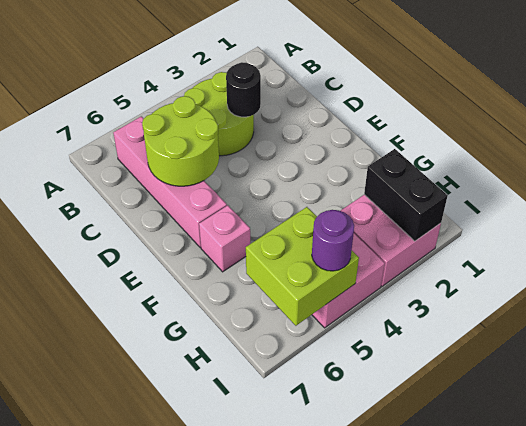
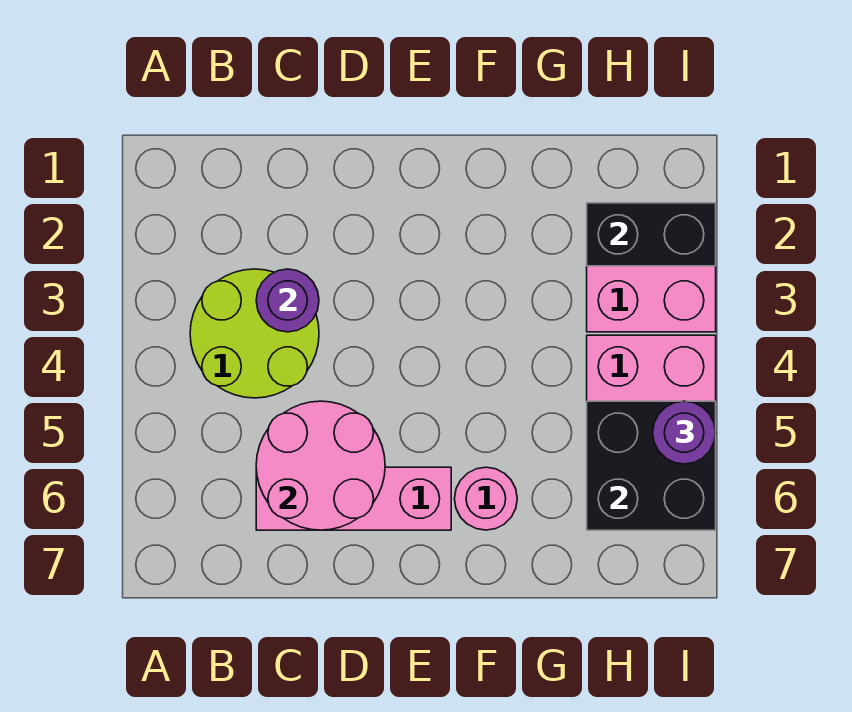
pink brick B6:E6 level 1 -> pink brick C6:E6 level 1
black round brick C3 level 2 -> purple round brick C3 level 2
lime round brick C5:D6 level 2 -> pink round brick C5:D6 level 2
pink brick F6 level 1 -> pink round brick F6 level 1
lime brick H5:I6 level 2 -> black brick H5:I6 level 2

